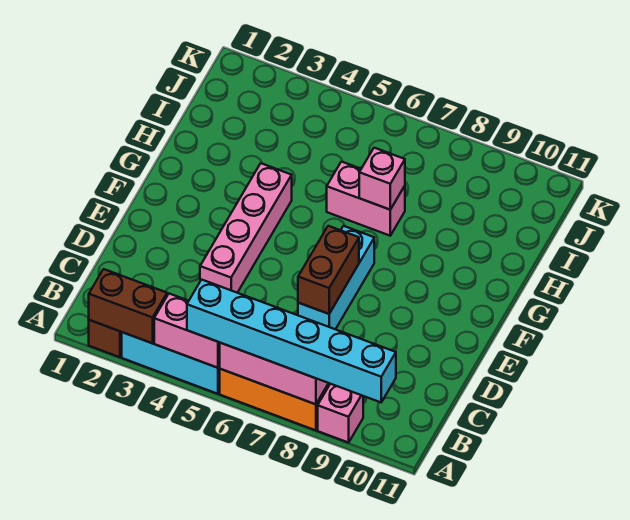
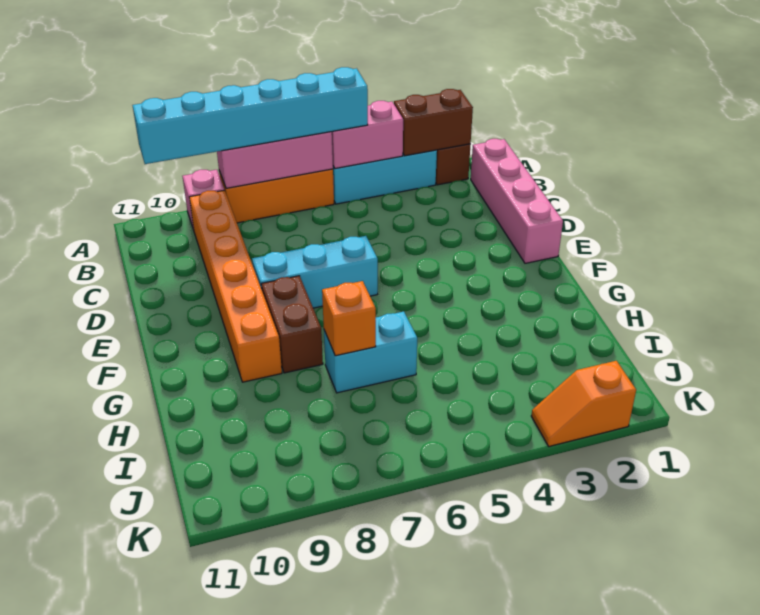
none -> orange brick B9:G9 level 1
pink brick D4:G4 level 1 -> pink brick B1:E1 level 1
cyan brick D7:F7 level 1 -> cyan brick E6:E8 level 1
brown brick D7:E7 level 2 -> brown brick F8:G8 level 1
pink brick H6:H7 level 1 -> cyan brick H6:H7 level 1
pink brick H7 level 2 -> orange brick H7 level 2
none -> orange slope K2:K3 level 1 top 2

